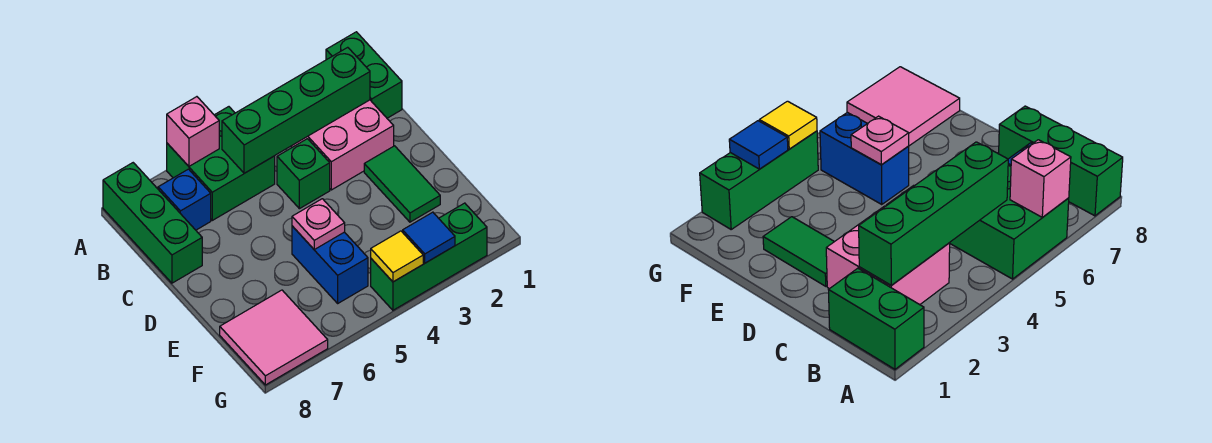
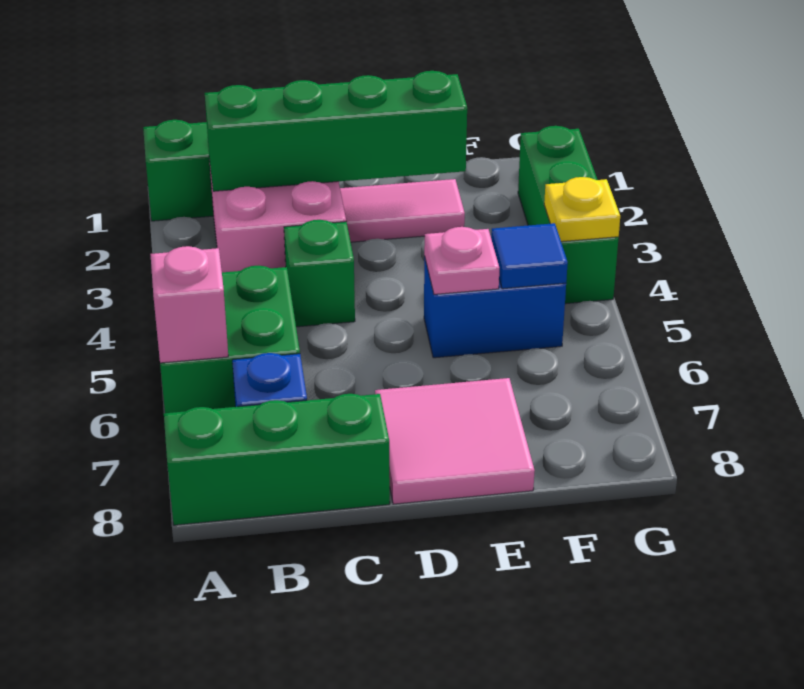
green brick B2:B5 level 2 -> green brick B2:E2 level 2
green tile D2:E2 level 1 -> pink tile D2:E2 level 1
pink tile F7:G8 level 1 -> pink tile D7:E8 level 1
blue tile G3 level 2 -> blue tile F5 level 2
yellow tile G4 level 2 -> yellow plate G4 level 2

